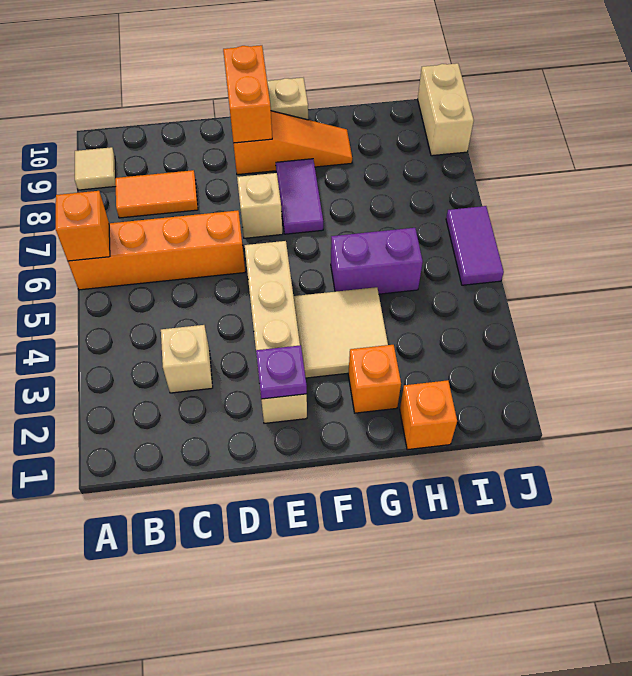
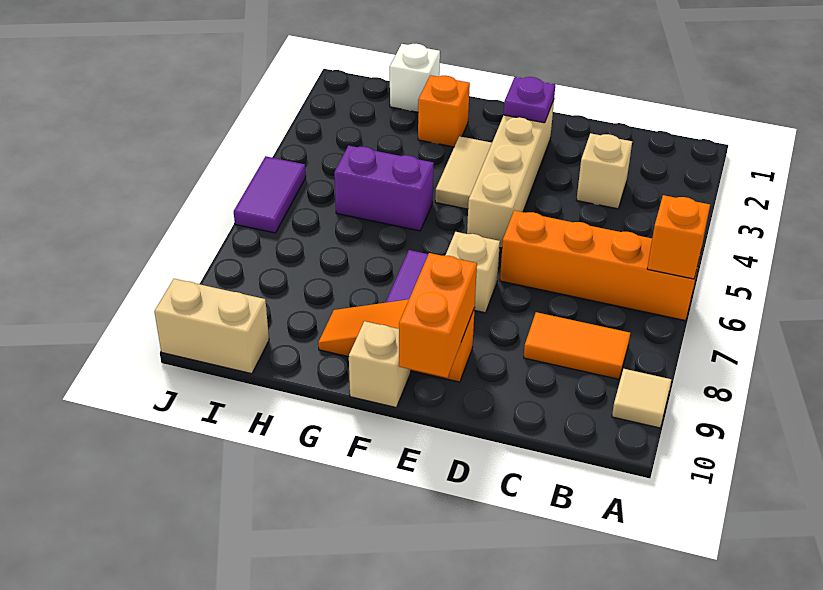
tan tile F3:G4 level 1 -> tan tile F3:F4 level 1
orange brick H1 level 1 -> white brick H1 level 1
tan brick J9:J10 level 1 -> tan brick I10:J10 level 1

